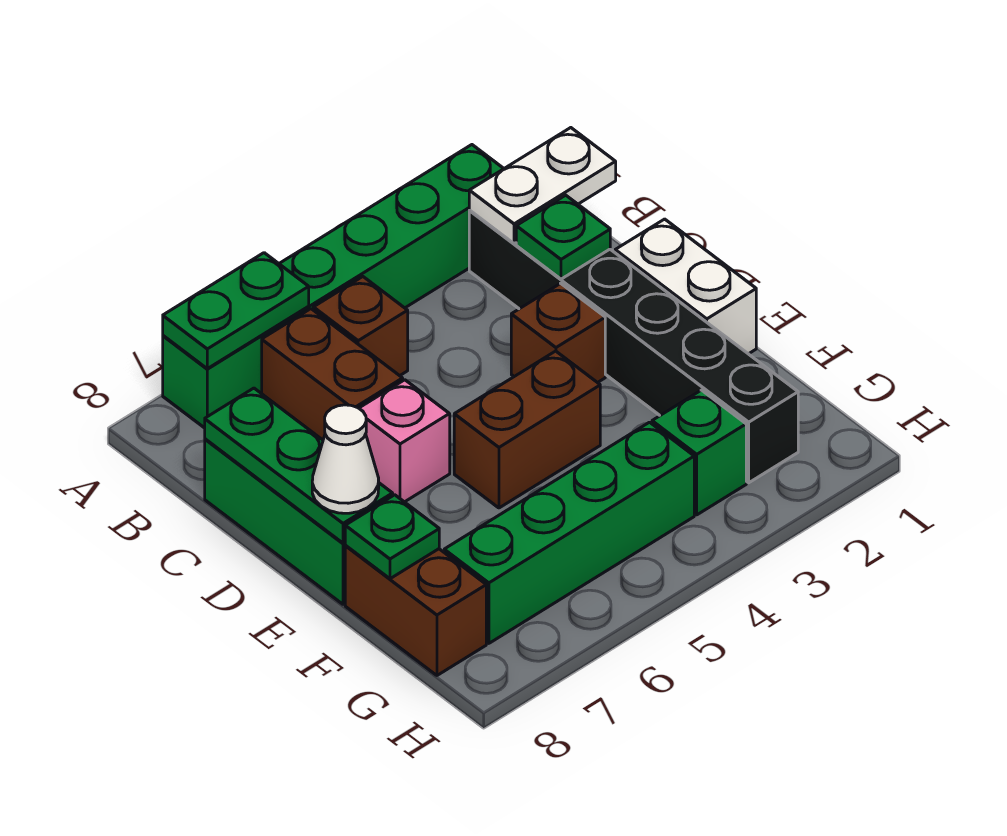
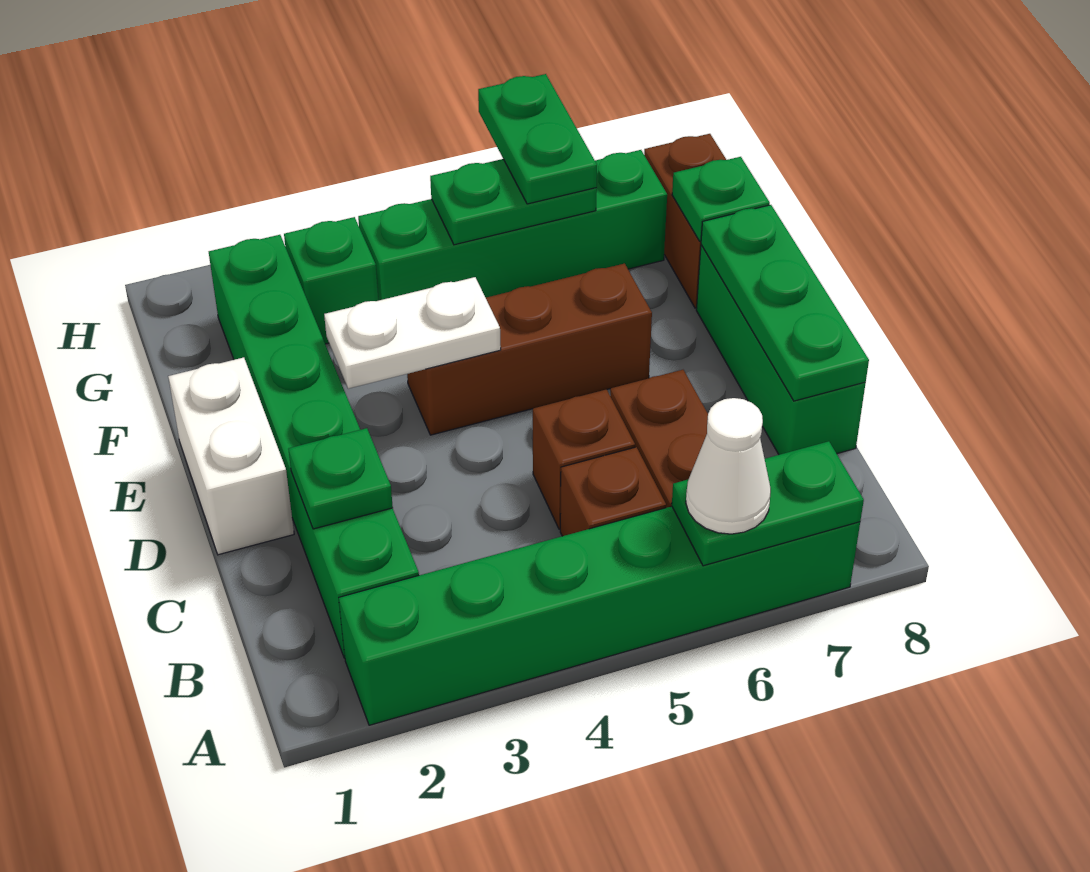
white plate B1:B2 level 2 -> white plate E3:E4 level 2
black brick B2:G2 level 1 -> green brick B2:G2 level 1
brown brick D3 level 1 -> brown brick C5 level 1
pink brick D6 level 1 -> none
brown brick E4:E5 level 1 -> brown brick E4:E6 level 1
white cone E8 level 3 -> white cone A6 level 3
none -> green plate G5:G6 level 2
none -> green plate G6:H6 level 3

